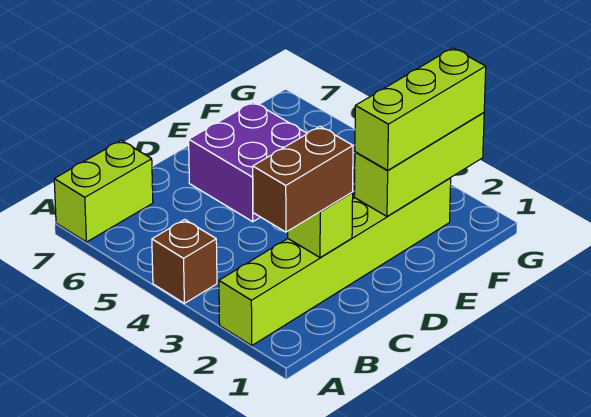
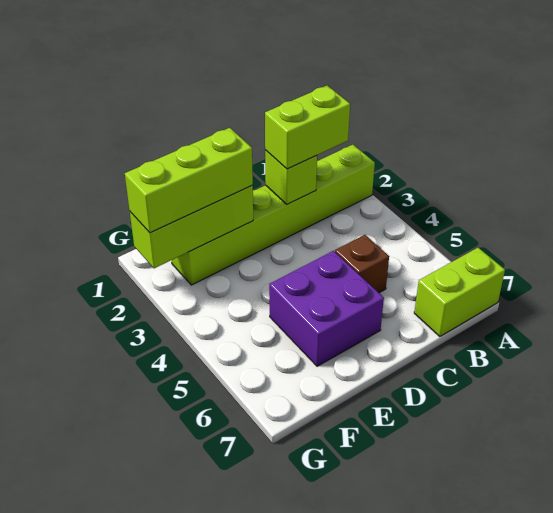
brown brick A4 level 1 -> brown brick C5 level 1
brown brick B2:C2 level 3 -> lime brick B2:C2 level 3

